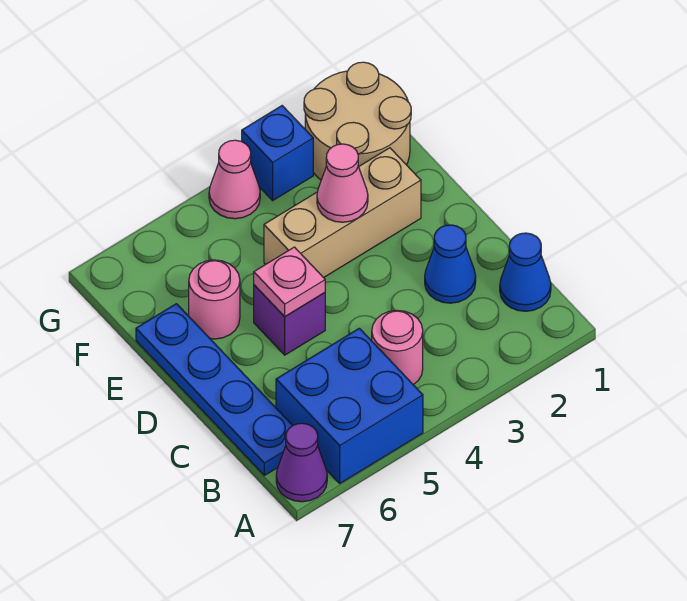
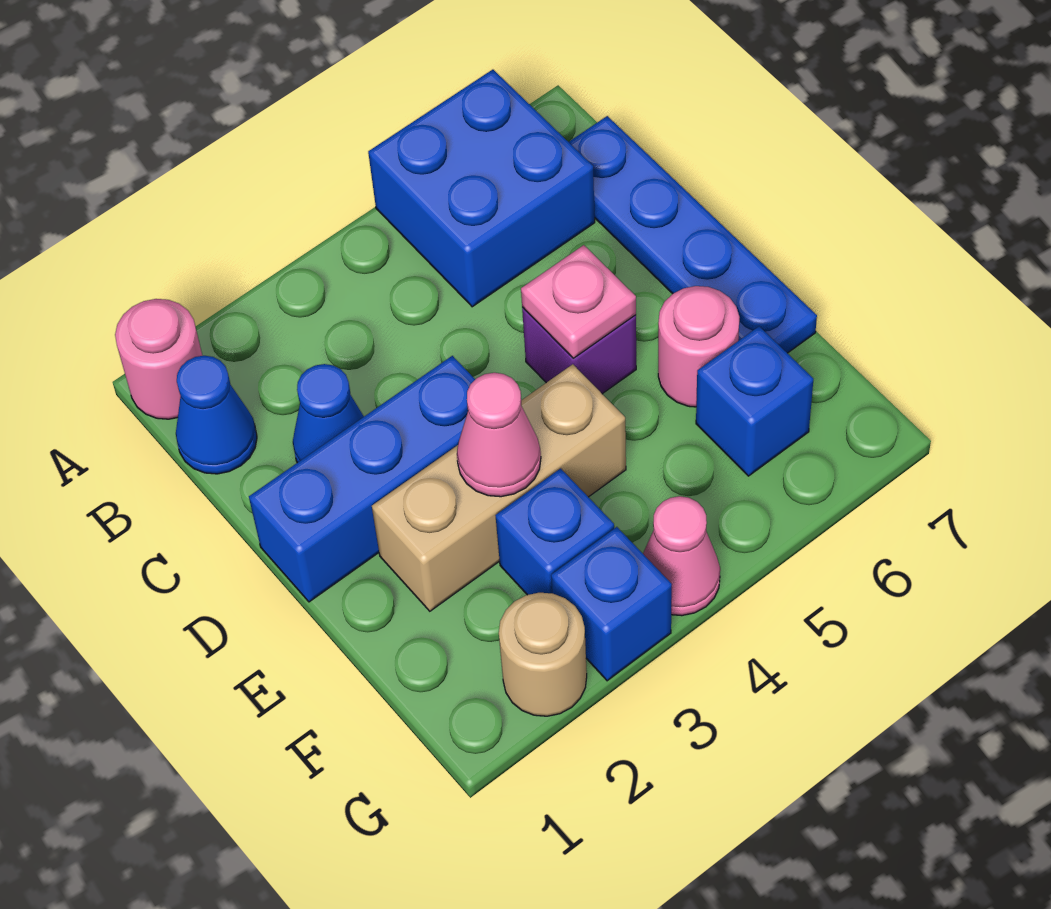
purple cone A7 level 1 -> none
pink round brick B4 level 1 -> pink round brick A1 level 1
none -> blue brick D1:D3 level 1
tan round brick F1:G2 level 1 -> tan round brick G2 level 1
none -> blue brick F3 level 1
none -> blue brick F6 level 1

